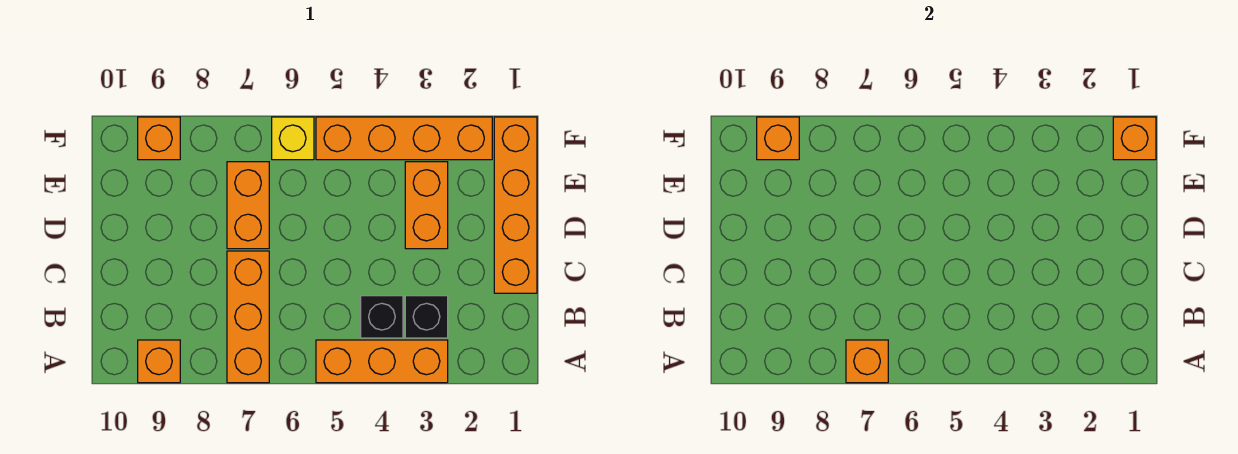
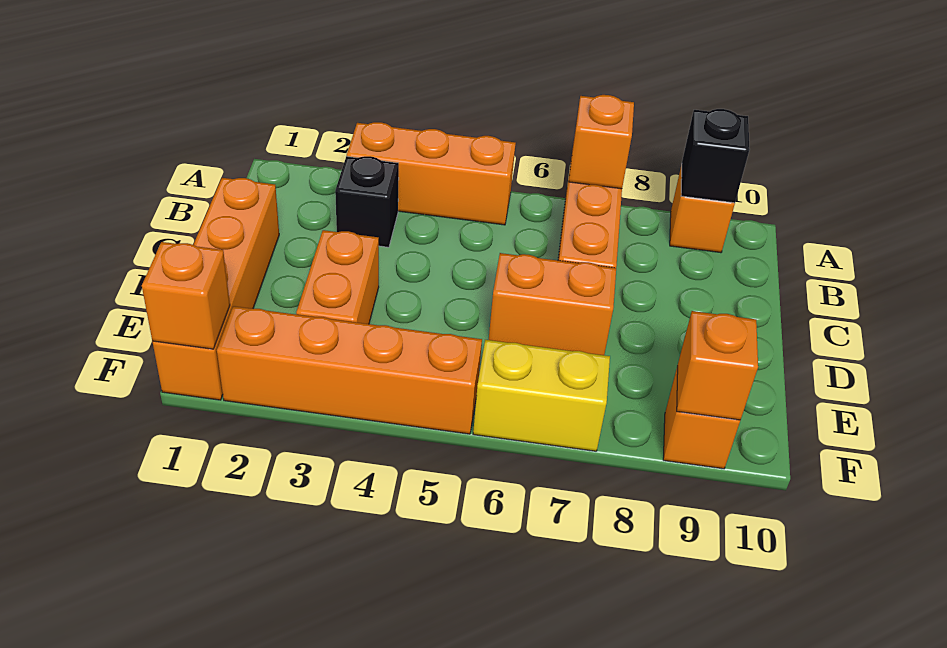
black brick B4 level 1 -> black brick A9 level 2
orange brick D7:E7 level 1 -> orange brick D6:D7 level 1
yellow brick F6 level 1 -> yellow brick F6:F7 level 1

